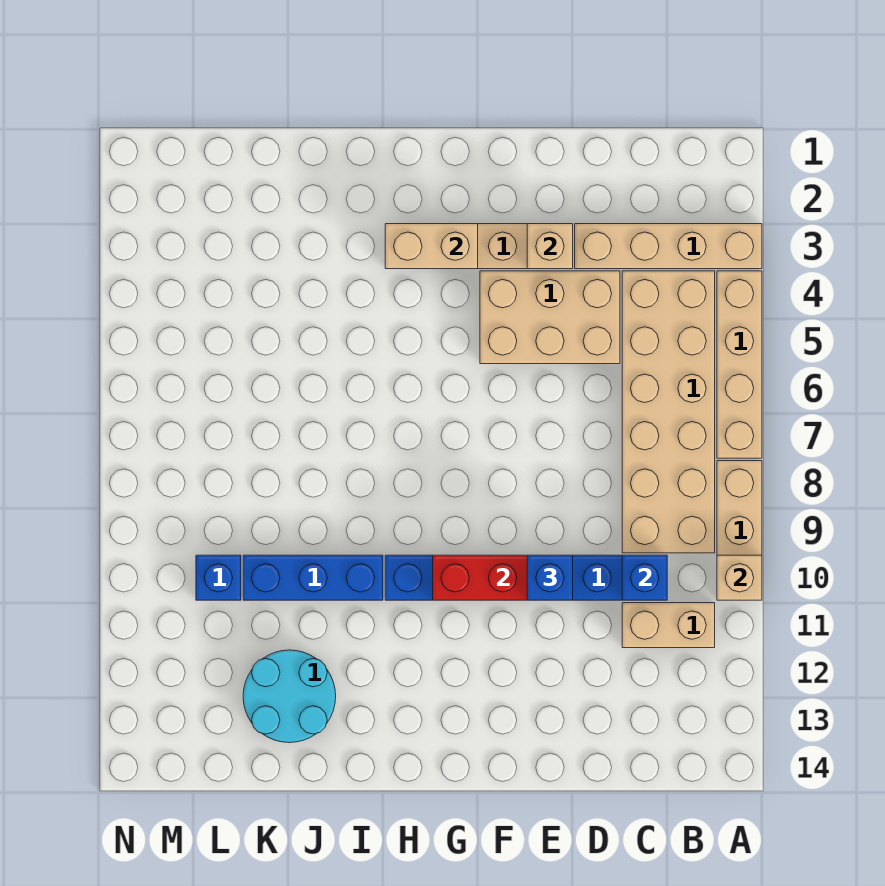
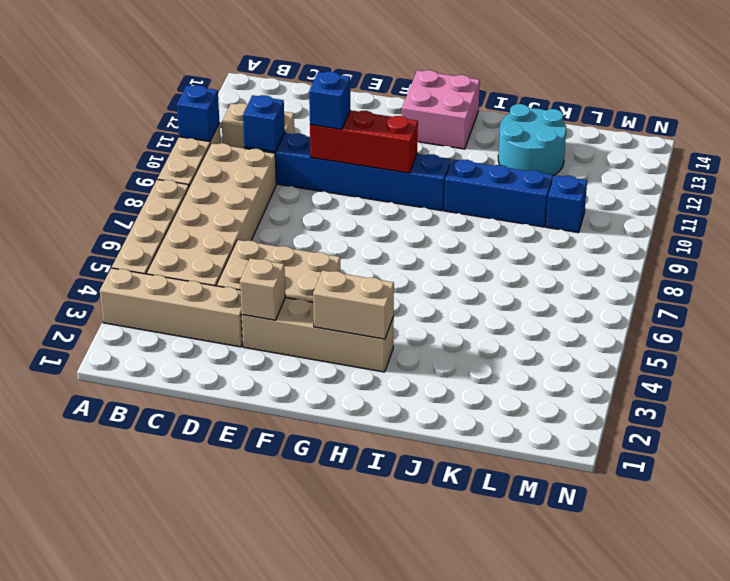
tan brick A10 level 2 -> blue brick A10 level 2
none -> pink brick G13:H14 level 1

